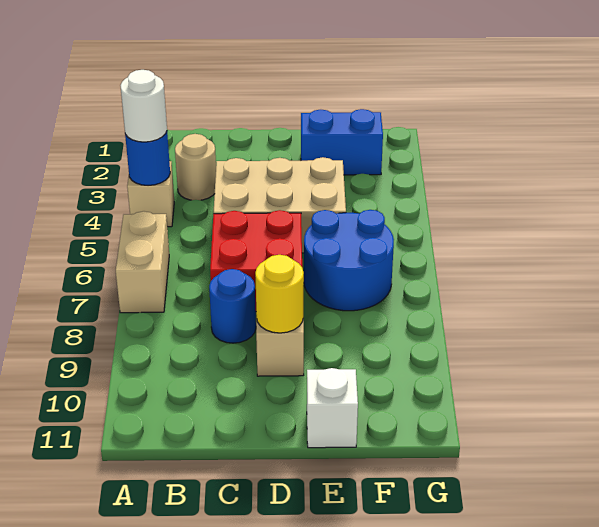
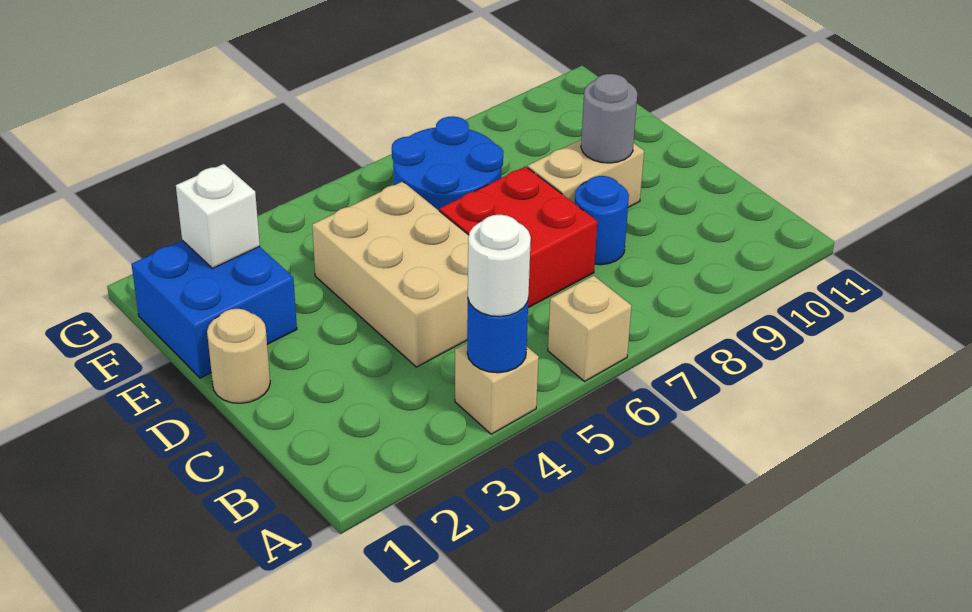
tan brick A6:A7 level 1 -> tan brick A6 level 1
tan round brick B3 level 1 -> tan round brick D1 level 1
yellow round brick D9 level 2 -> grey round brick D9 level 2
blue brick E2:F2 level 1 -> blue brick E1:F2 level 1
white brick E11 level 1 -> white brick F2 level 2

